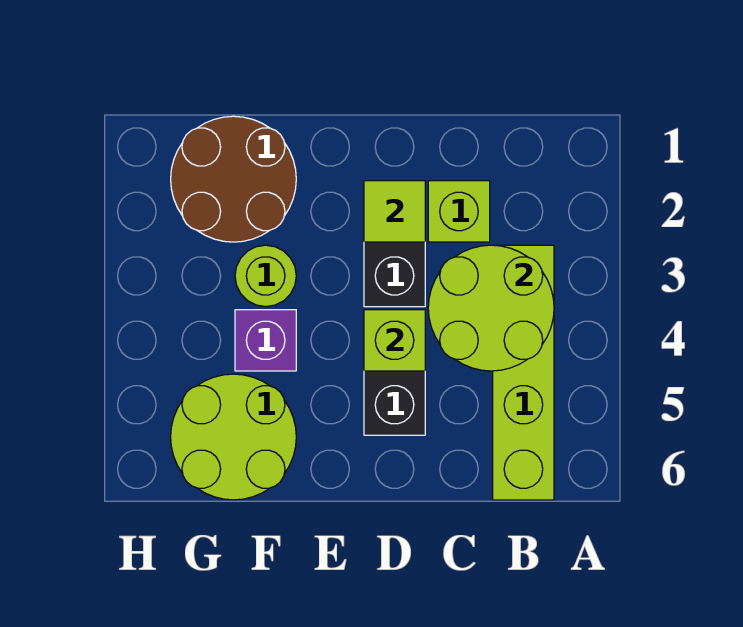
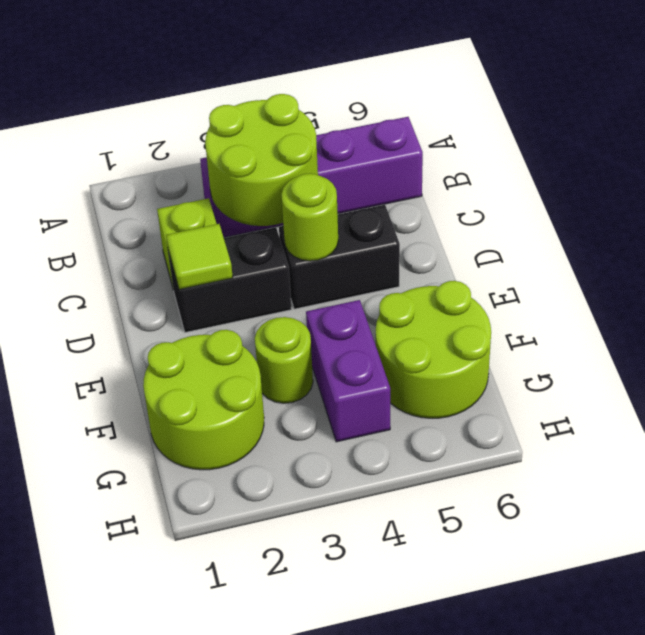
lime brick B3:B6 level 1 -> purple brick B3:B6 level 1
lime brick D4 level 2 -> lime round brick D4 level 2
brown round brick F1:G2 level 1 -> lime round brick F1:G2 level 1
purple brick F4 level 1 -> purple brick F4:G4 level 1

